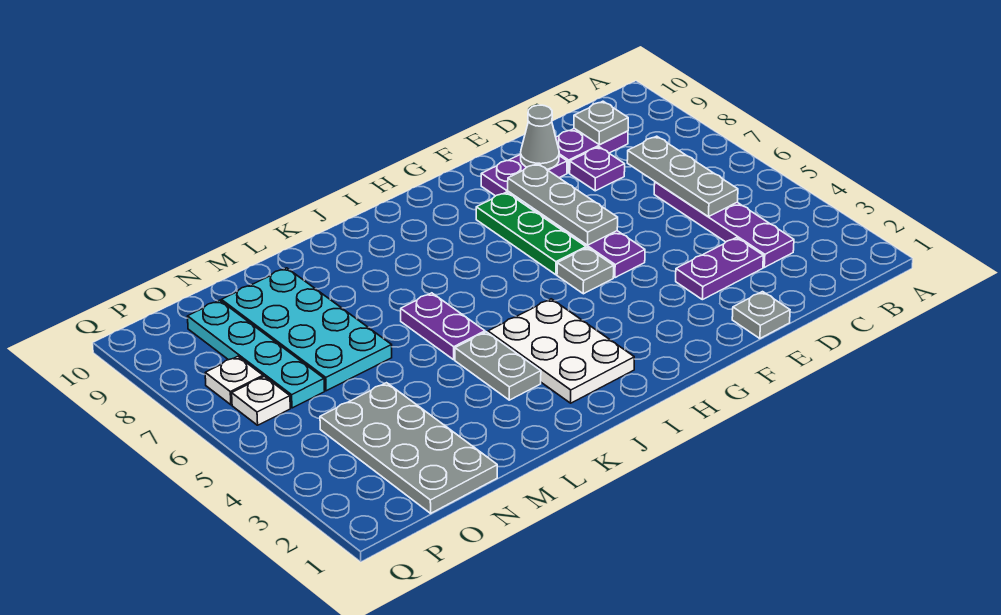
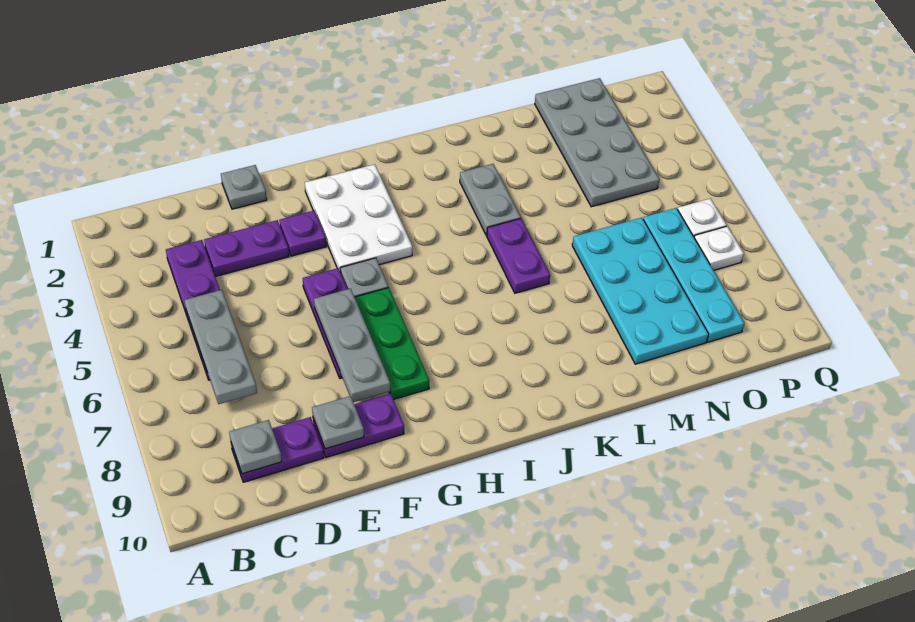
purple plate D8 level 1 -> purple plate F3 level 1
grey cone E9 level 2 -> grey plate E9 level 2
white plate I2:J4 level 1 -> white plate G2:H4 level 1

